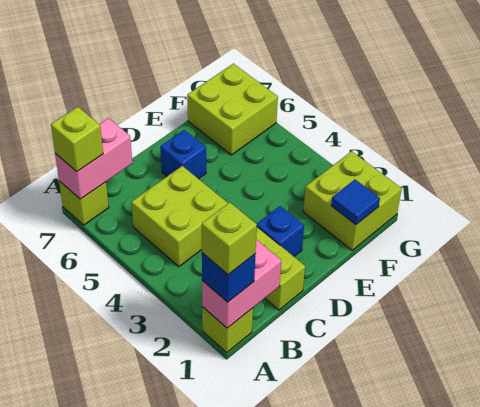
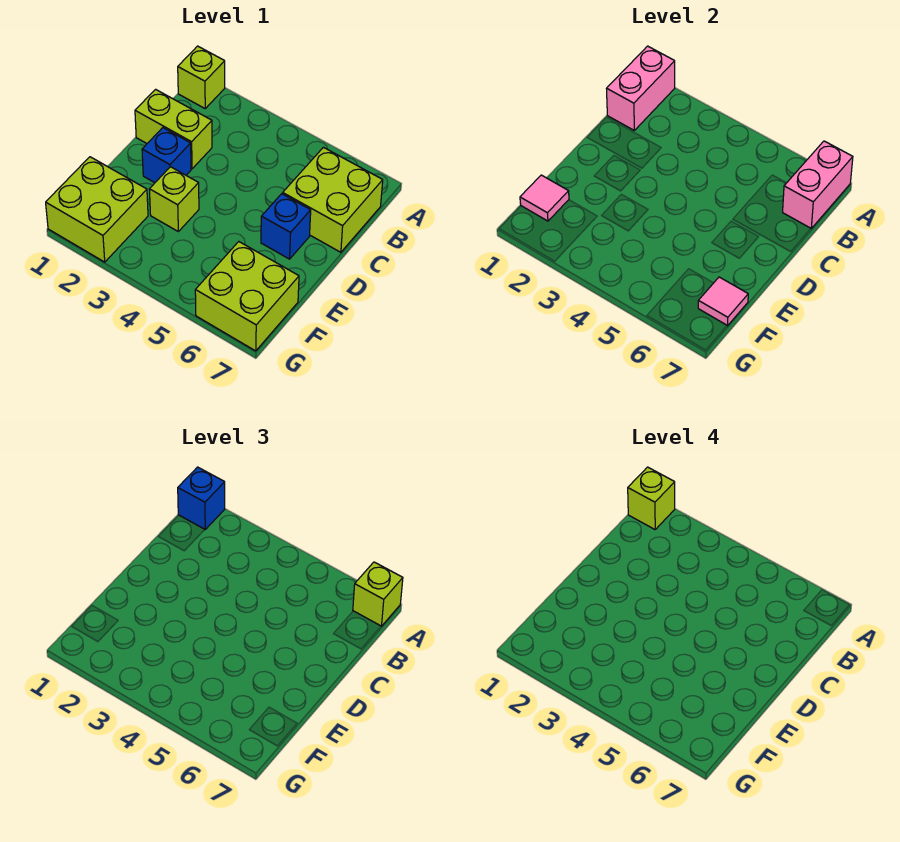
lime brick A7 level 1 -> lime brick E3 level 1
lime brick B4:C5 level 1 -> lime brick B6:C7 level 1
blue tile F1 level 2 -> pink tile F1 level 2
none -> pink tile F7 level 2

